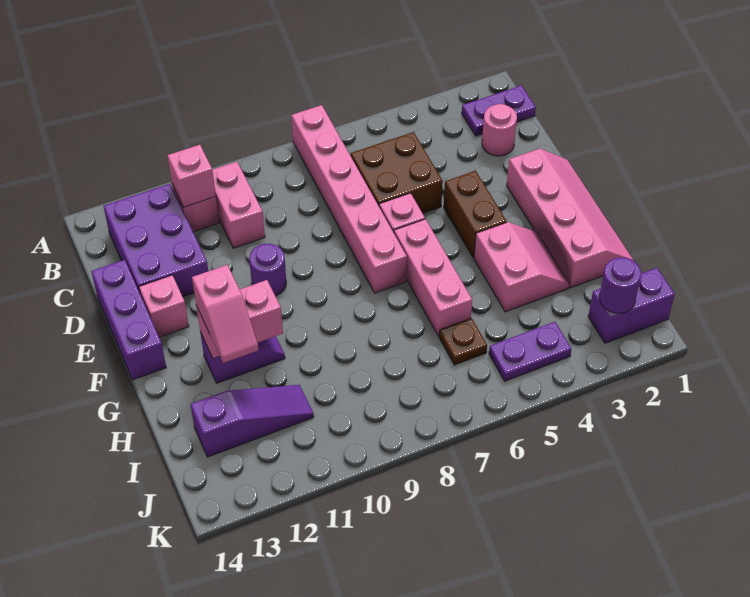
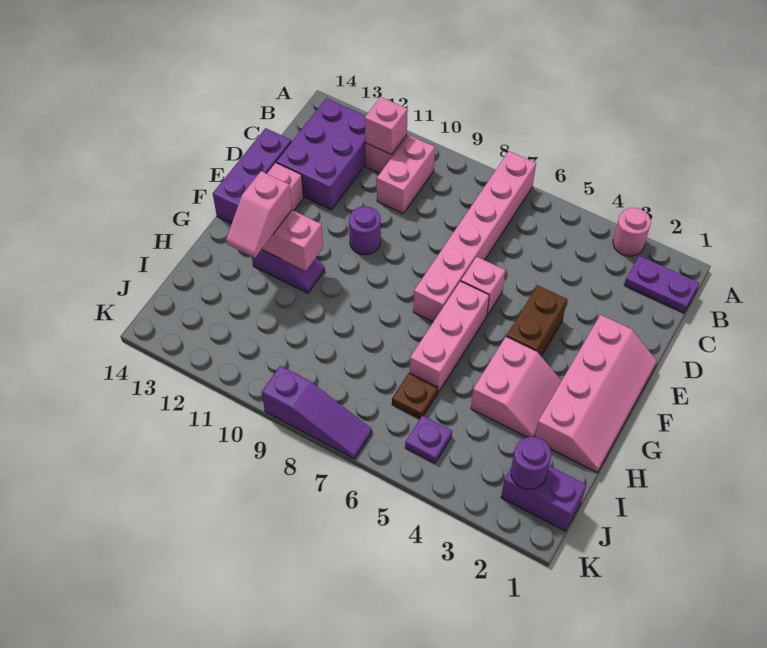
pink round brick C2 level 1 -> pink round brick A3 level 1
brown brick C5:D6 level 1 -> none
purple slope I11:I13 level 1 top 13 -> purple slope K7:K9 level 1 top 9
purple plate J4:J5 level 1 -> purple plate J5 level 1

